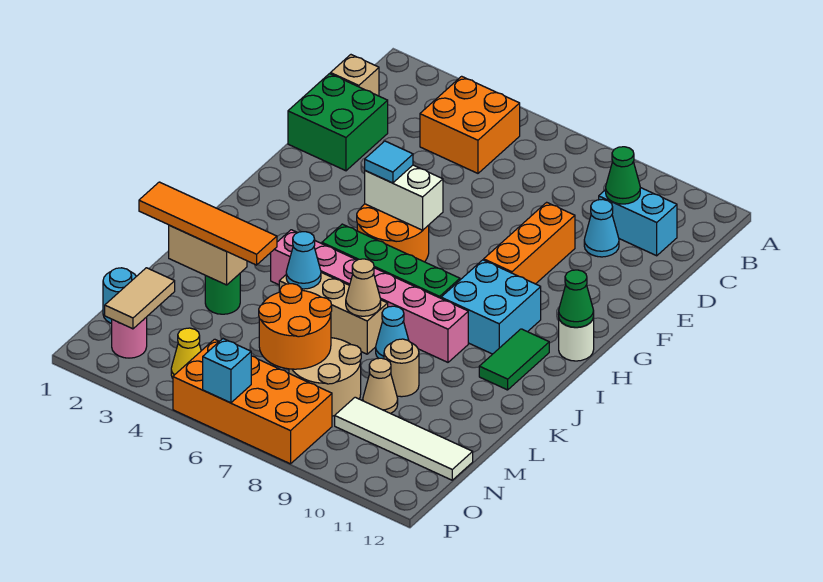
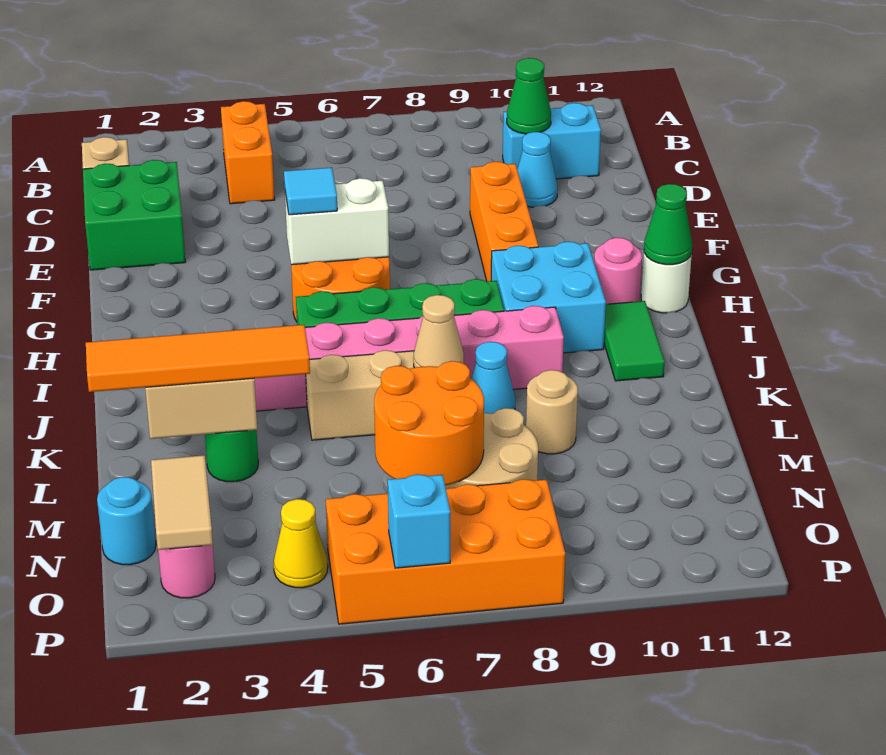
orange brick B4:C5 level 1 -> orange brick B4:C4 level 1
none -> pink round brick H11 level 1
cyan cone K5 level 2 -> none
tan cone M9 level 1 -> none
white tile N9:N12 level 1 -> none

